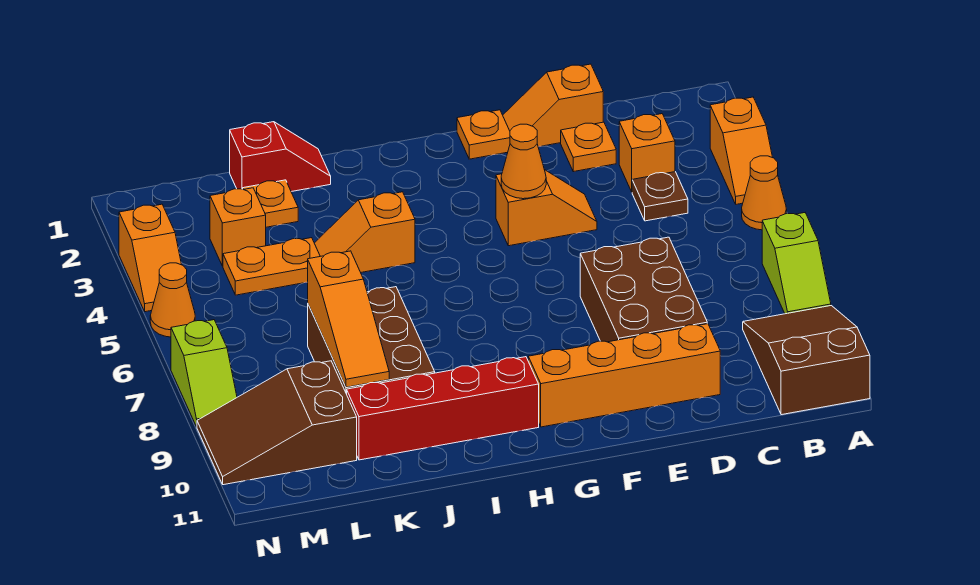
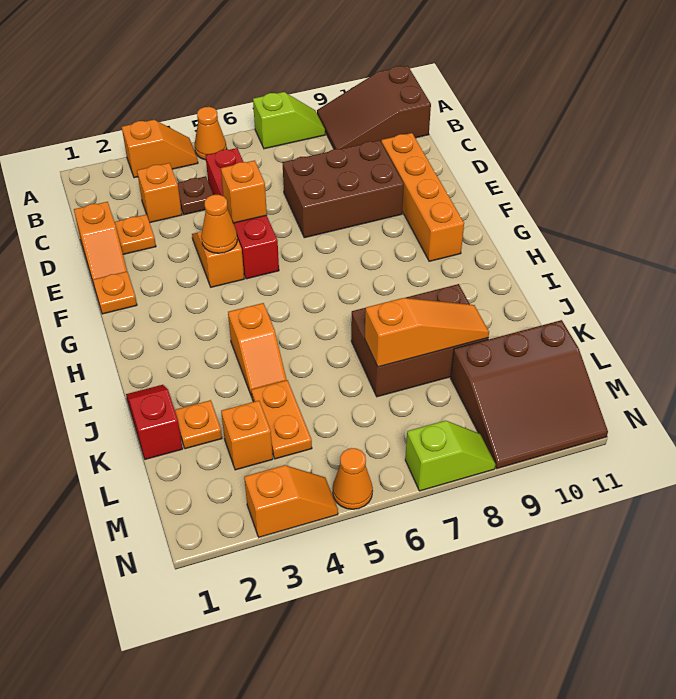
none -> orange brick E5 level 2
red brick H10:K10 level 1 -> red brick C5:F5 level 1
brown slope L9:N10 level 1 top L -> brown slope L9:N11 level 1 top L

